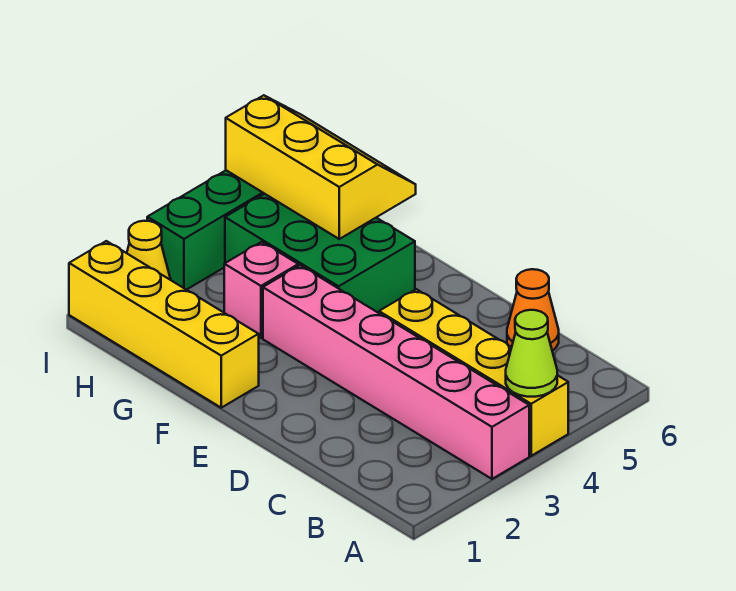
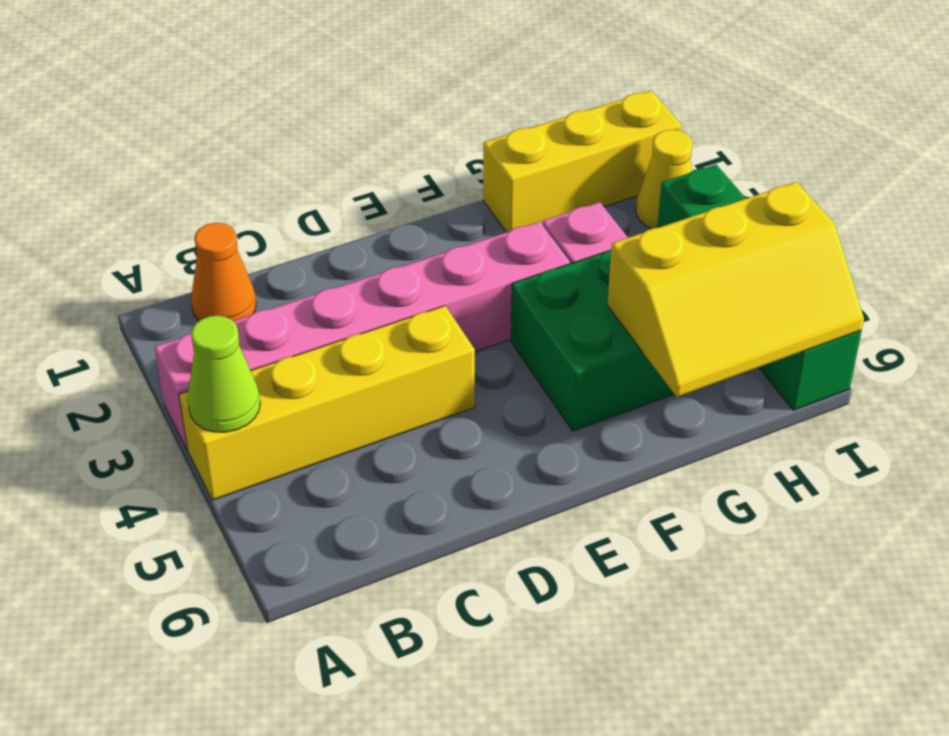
orange cone C6 level 1 -> orange cone B1 level 1
yellow brick F1:I1 level 1 -> yellow brick G1:I1 level 1

